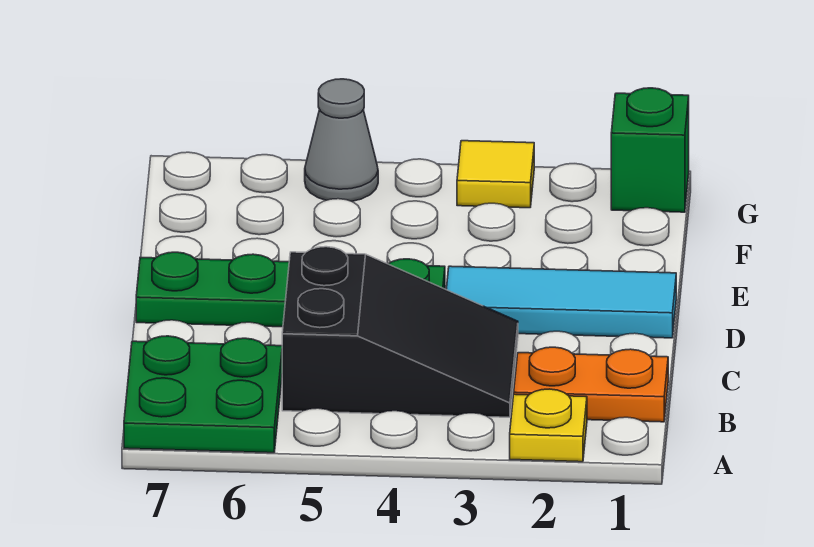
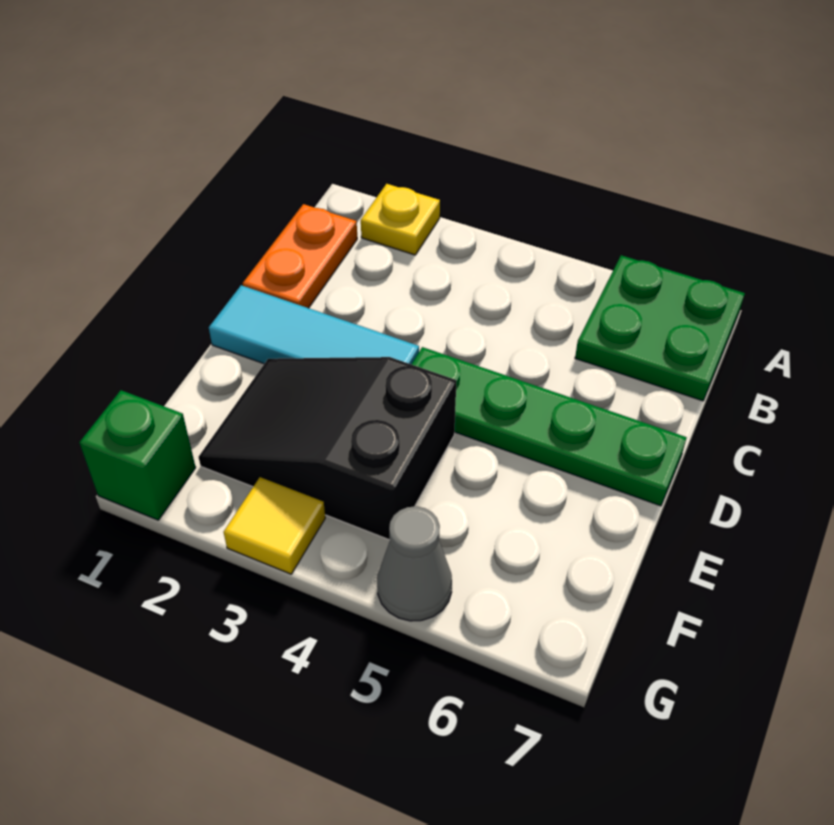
orange plate B1:B2 level 1 -> orange plate B1:C1 level 1
black slope B3:C5 level 1 top 5 -> black slope E2:F4 level 1 top 4

